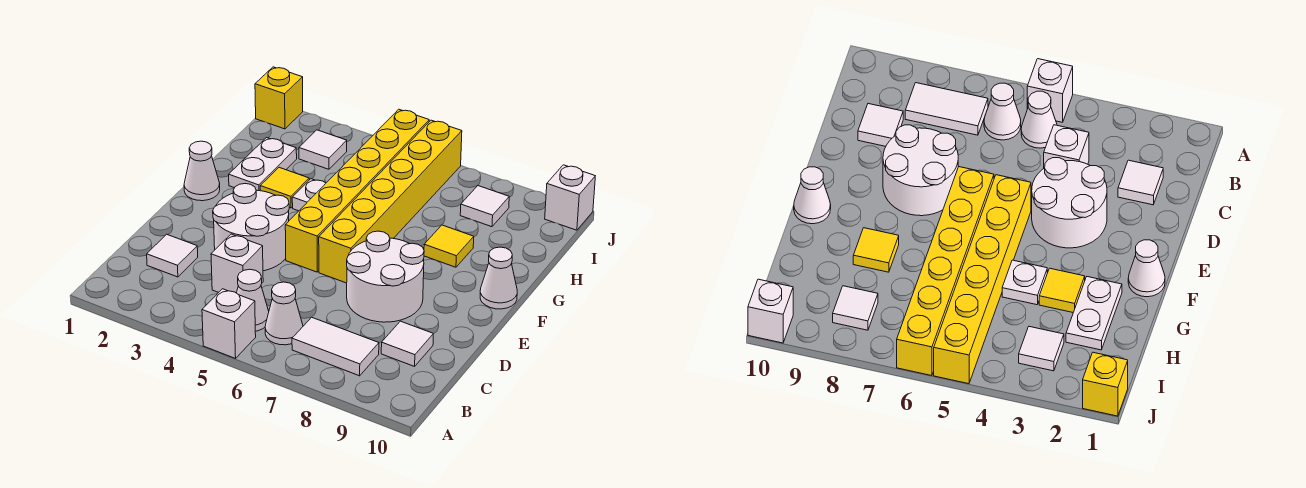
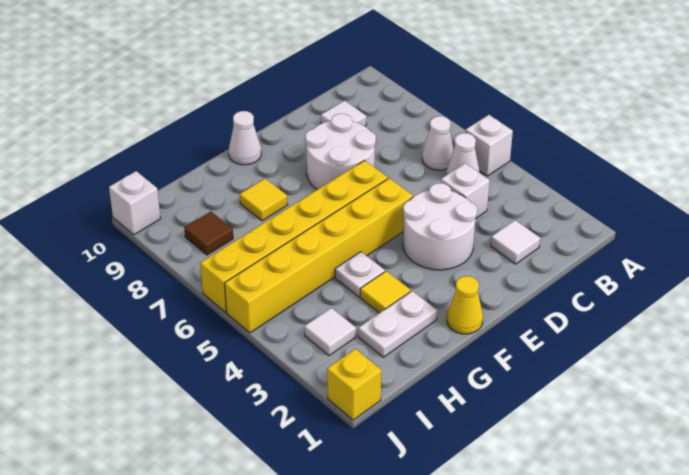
white tile B7:B8 level 1 -> none
white cone F1 level 1 -> yellow cone F1 level 1
white tile I8 level 1 -> brown tile I8 level 1

